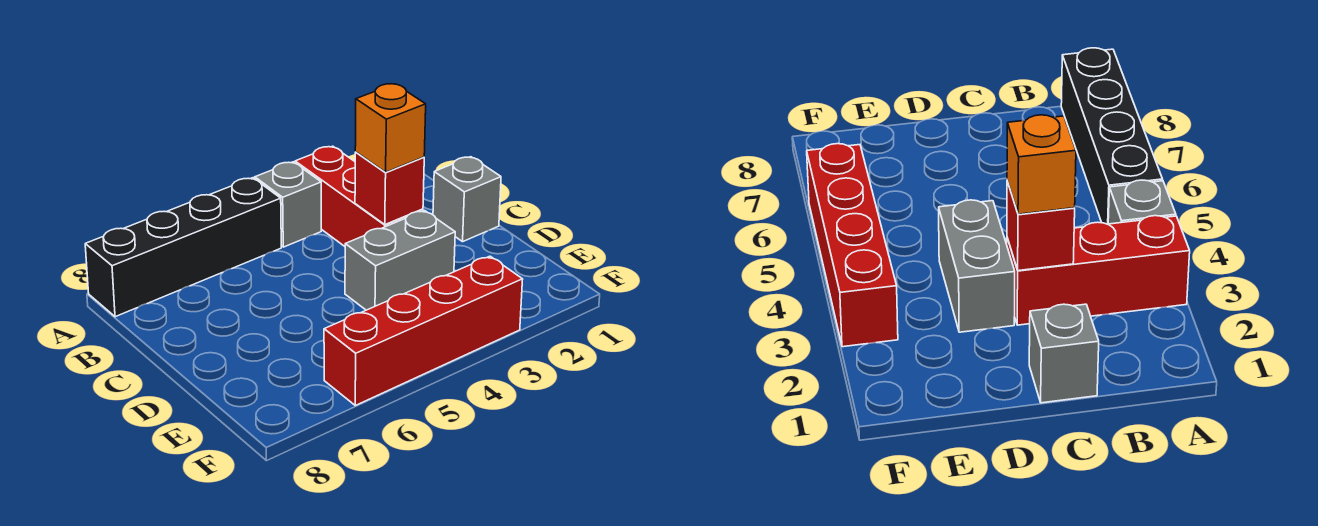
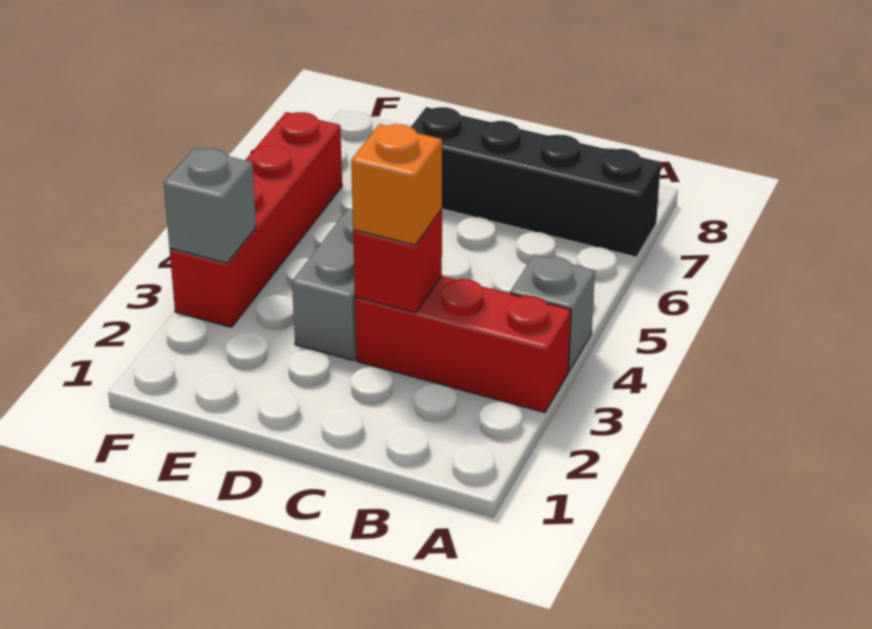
black brick A5:A8 level 1 -> black brick A7:D7 level 1
grey brick C1 level 1 -> grey brick F3 level 2

